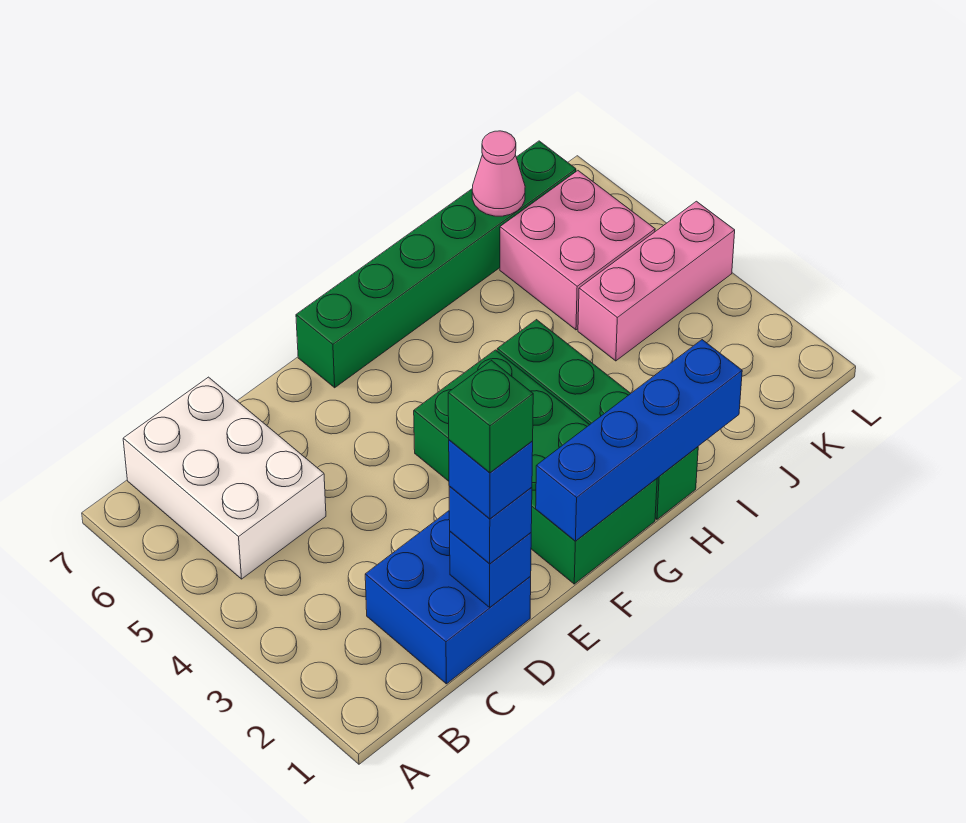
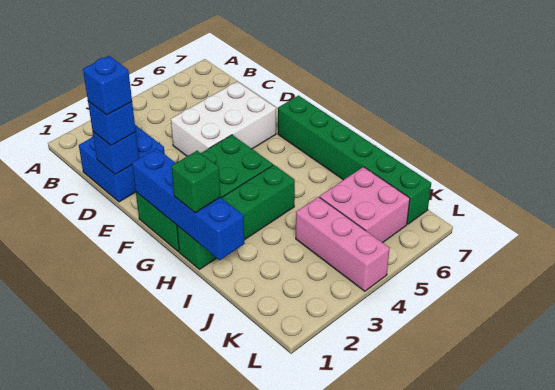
white brick B5:C7 level 1 -> white brick D4:E6 level 1
green brick D1 level 5 -> green brick H1 level 3
pink cone J7 level 2 -> none

